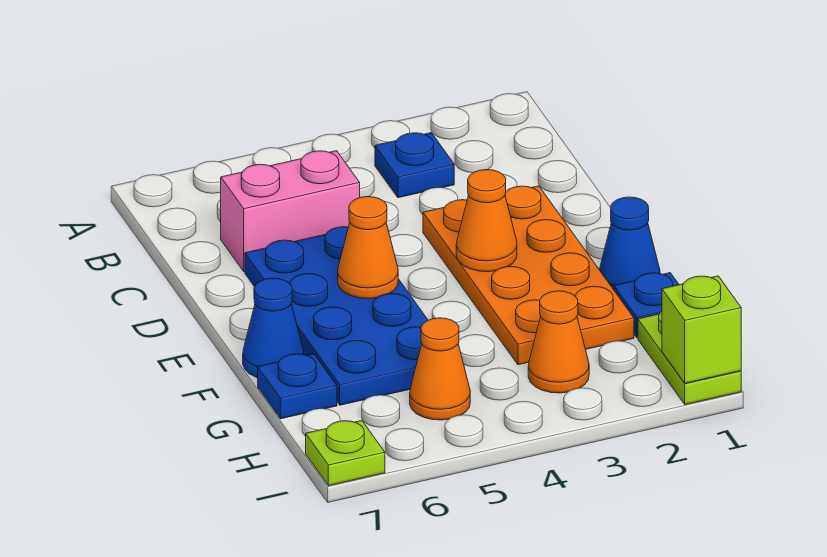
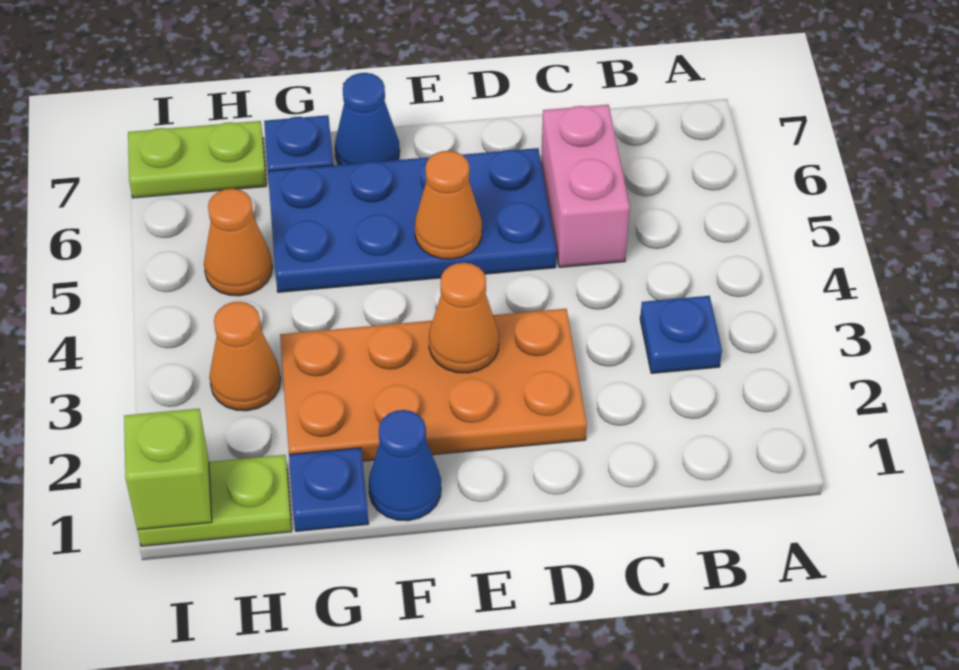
lime plate I7 level 1 -> lime plate H7:I7 level 1

